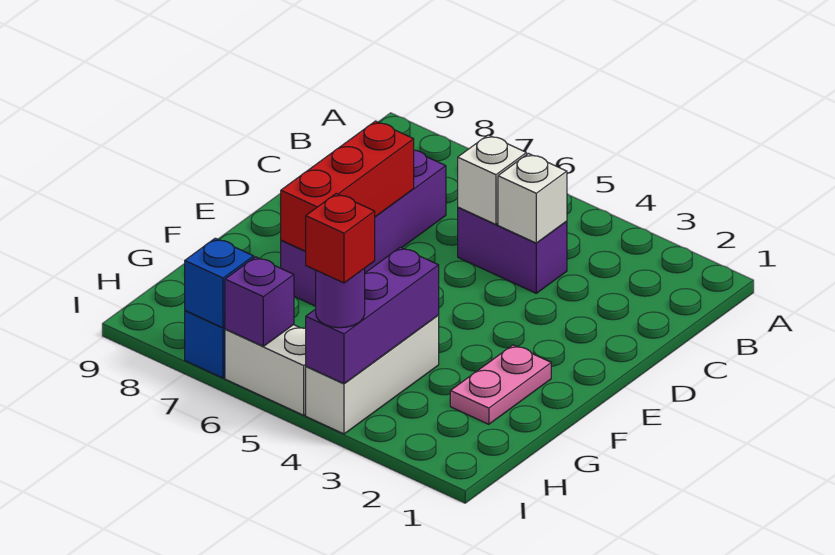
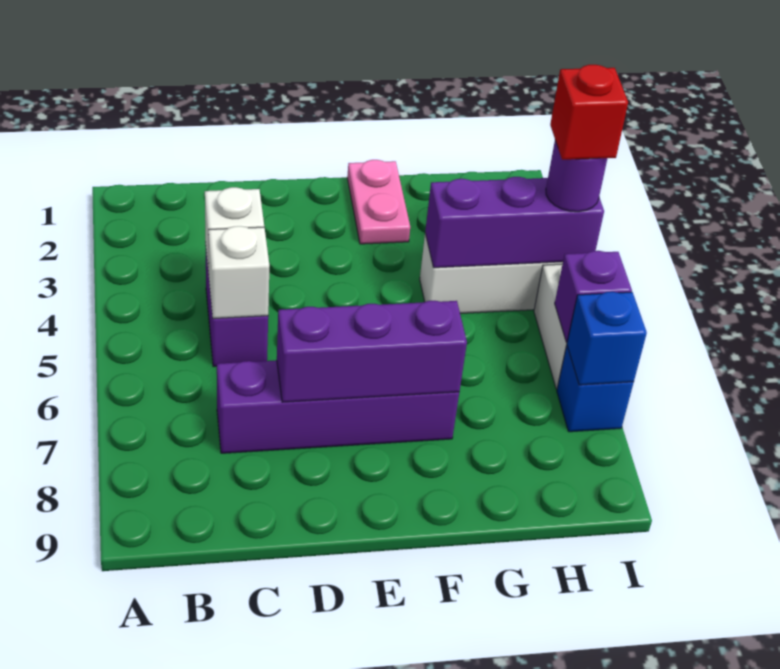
red brick D7:F7 level 2 -> purple brick D7:F7 level 2
pink plate F2:G2 level 1 -> pink plate F1:F2 level 1

